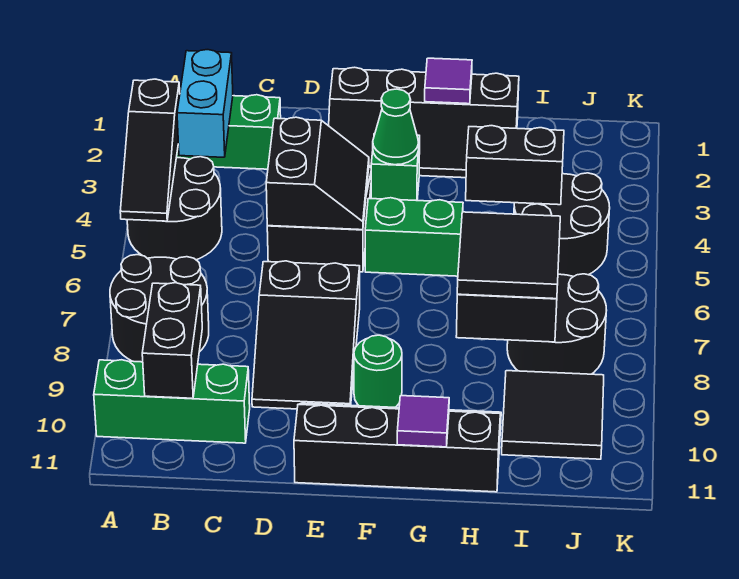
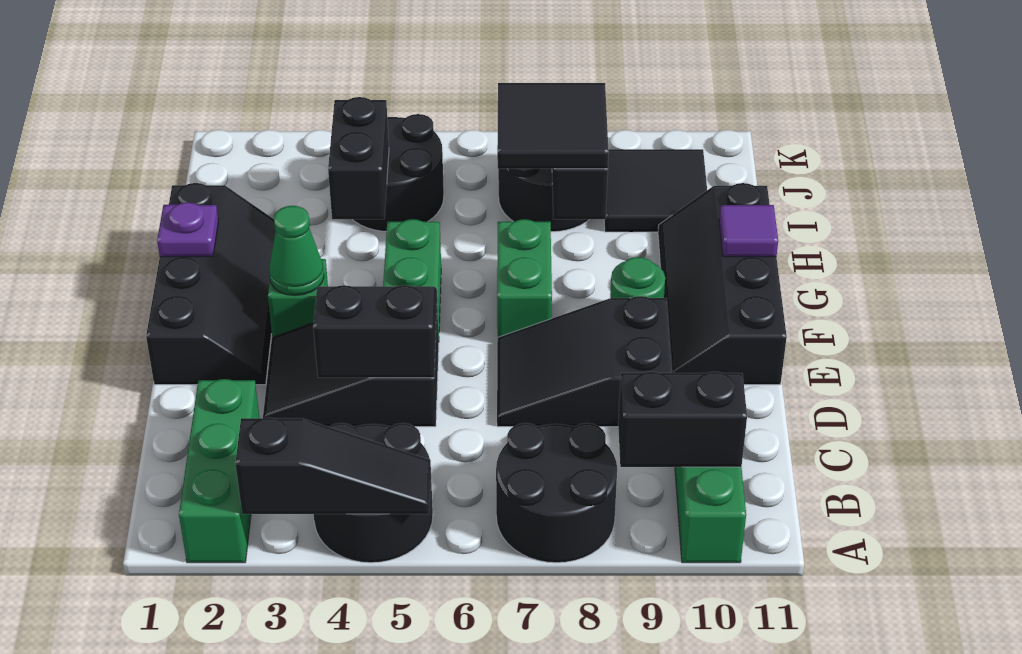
cyan brick B2:B3 level 2 -> none
black slope D7:E9 level 1 top 7 -> black slope D7:E9 level 1 top 9
none -> green brick F7:G7 level 1
purple tile G1 level 2 -> purple plate G1 level 2

